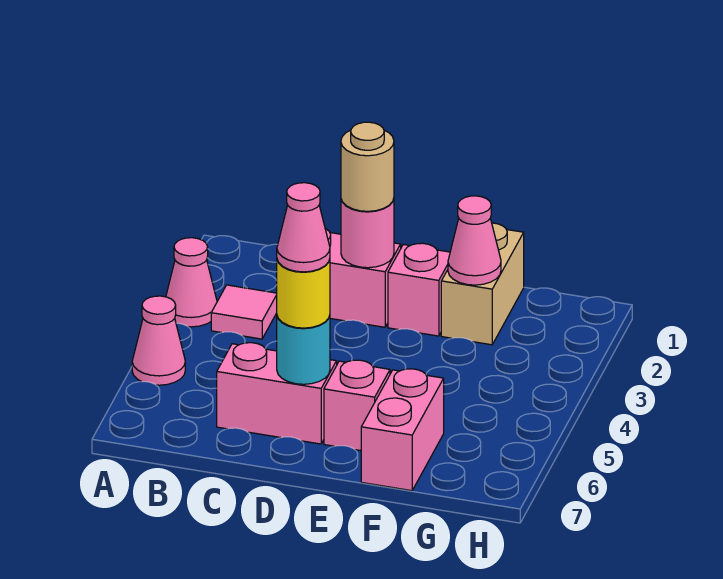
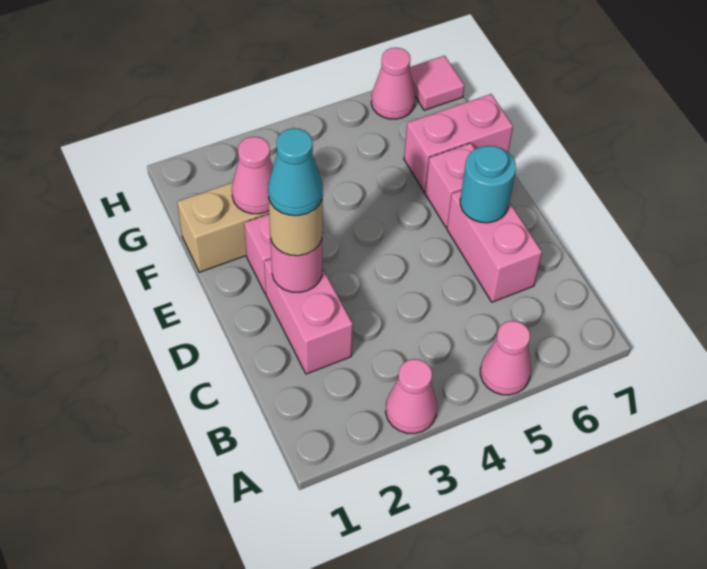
pink tile B3 level 1 -> pink tile H7 level 1
none -> cyan cone D2 level 4
yellow round brick D6 level 3 -> none
pink cone D6 level 4 -> pink cone H6 level 1

